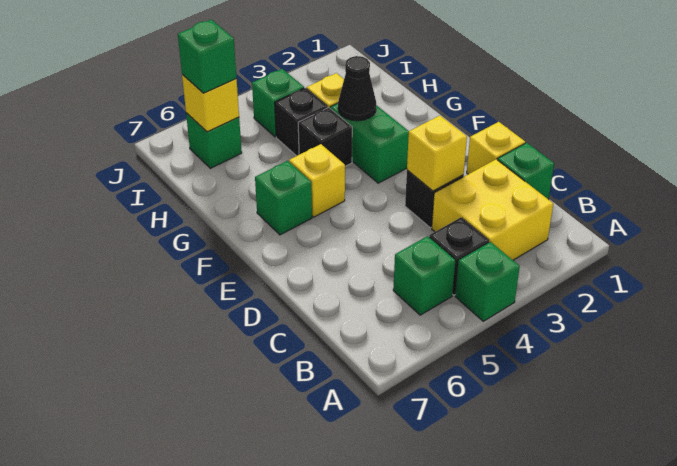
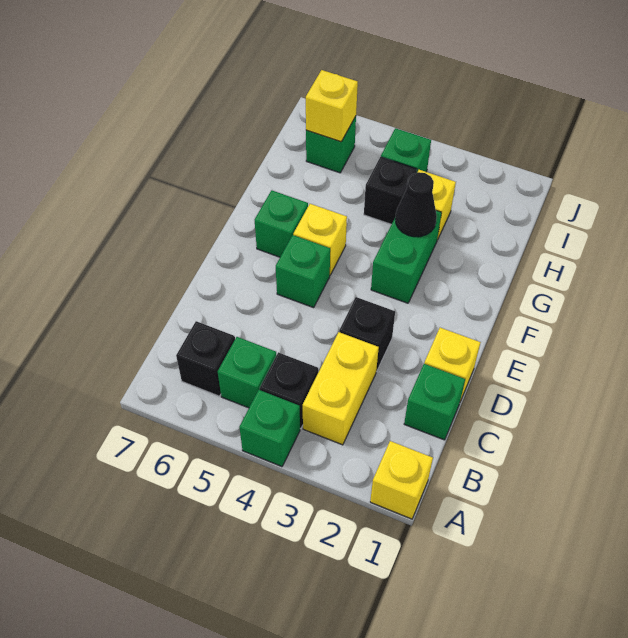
yellow brick B2:C3 level 1 -> yellow brick B3:C3 level 1
yellow brick D3 level 2 -> yellow brick A1 level 1
black brick G4 level 1 -> black brick B6 level 1
green brick I6 level 3 -> green brick E5 level 1

